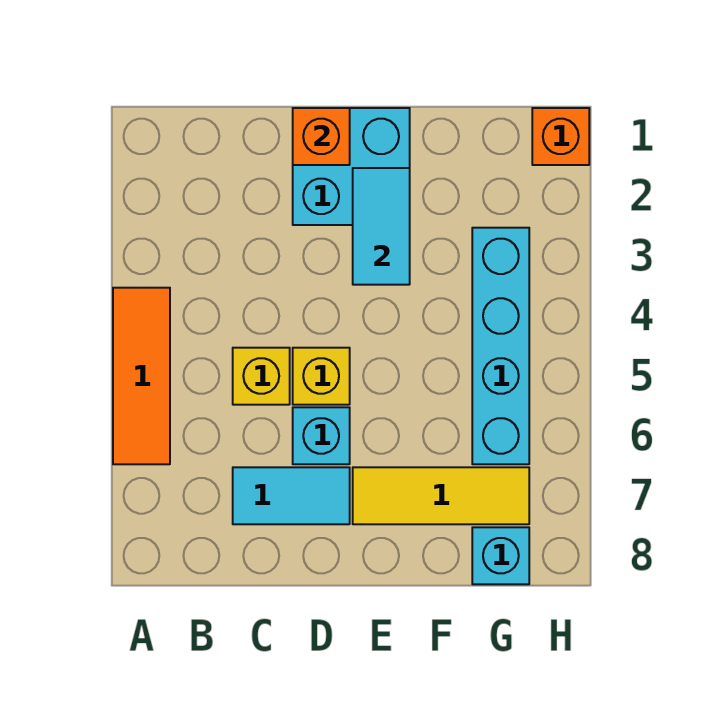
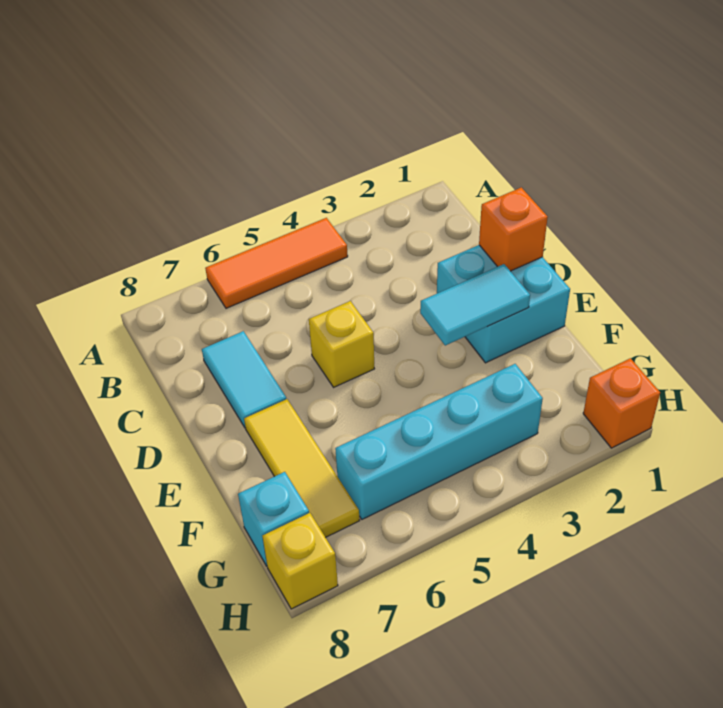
yellow brick C5 level 1 -> yellow brick H8 level 1
cyan brick D6 level 1 -> none

